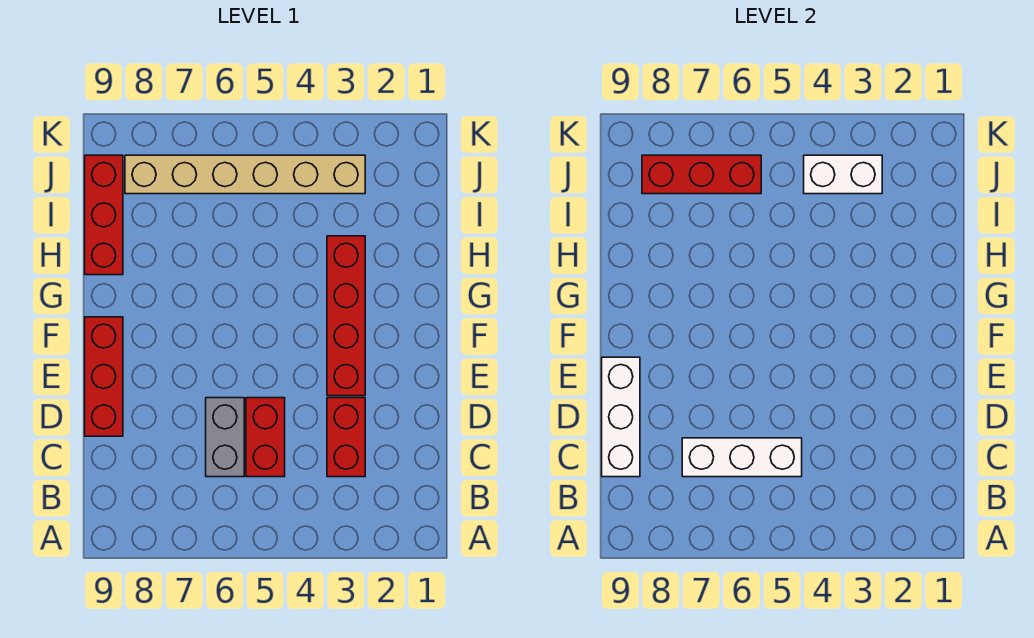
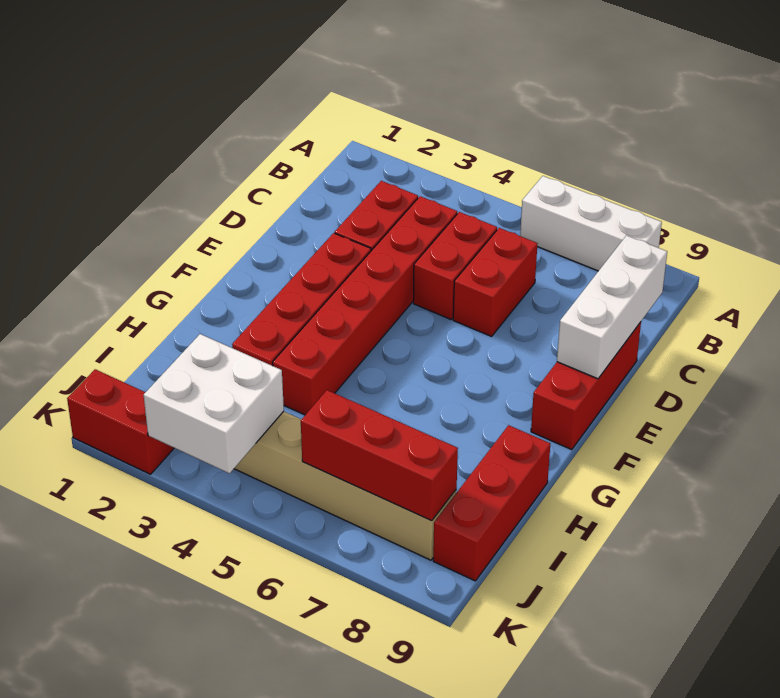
none -> red brick C4:H4 level 1
white brick C5:C7 level 2 -> white brick A6:A8 level 1
grey brick C6:D6 level 1 -> red brick C6:D6 level 1
white brick J3:J4 level 2 -> white brick J3:K4 level 2
none -> red brick K1:K2 level 1

